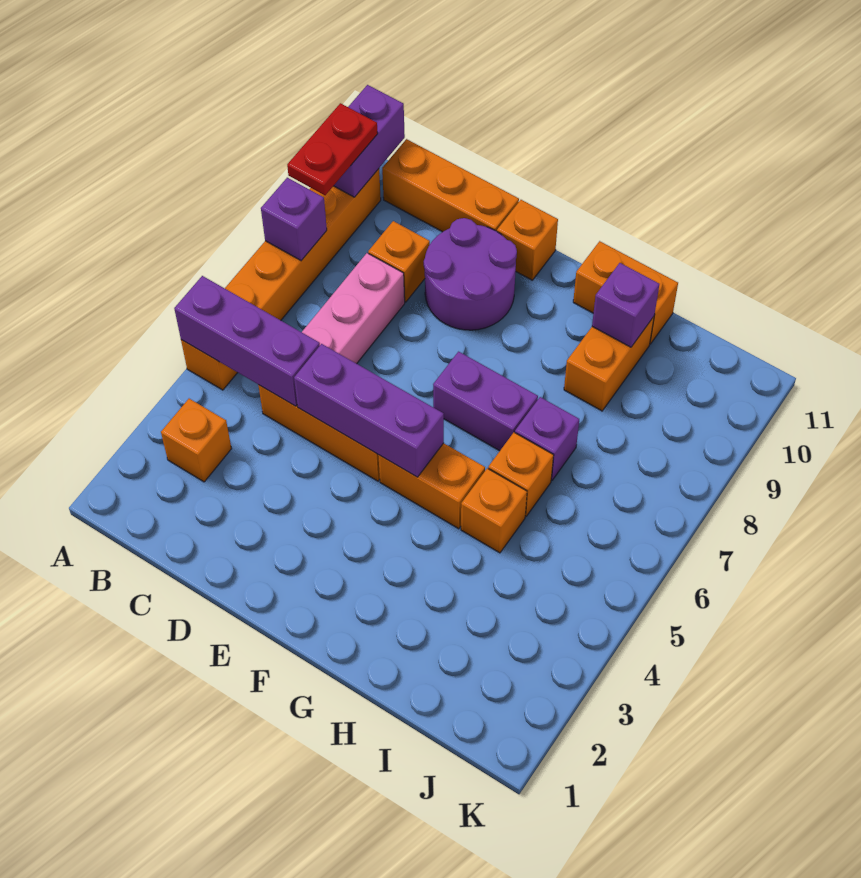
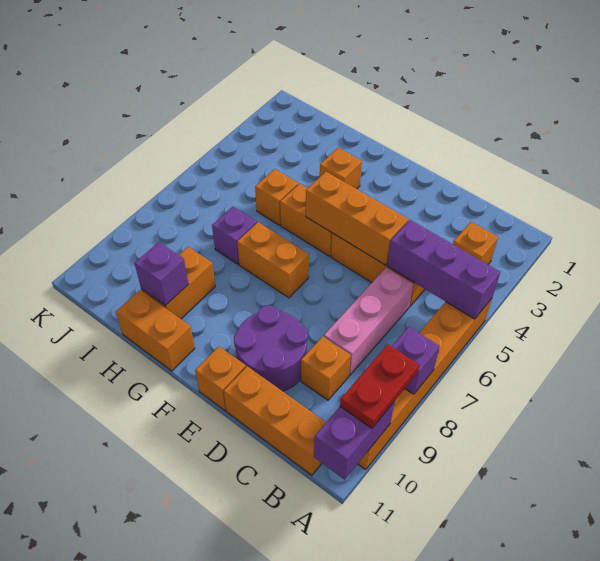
purple brick D5:F5 level 2 -> orange brick D5:F5 level 2
purple brick F7:G7 level 1 -> orange brick F7:G7 level 1
orange brick H6 level 1 -> orange brick G3 level 1

